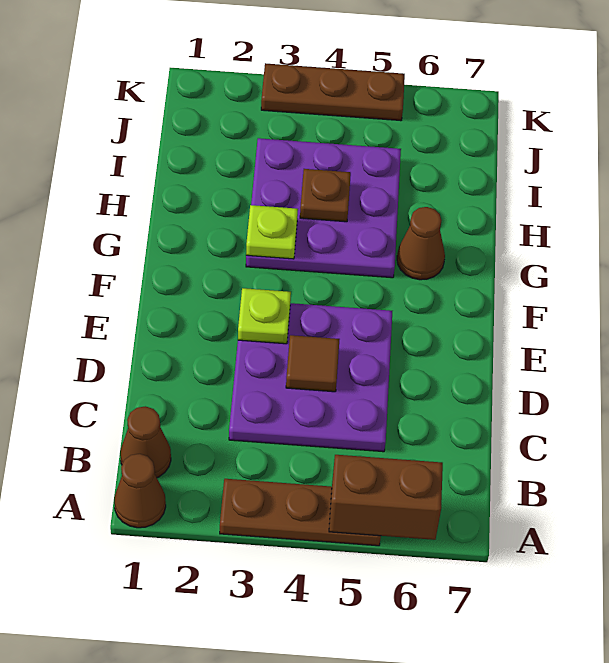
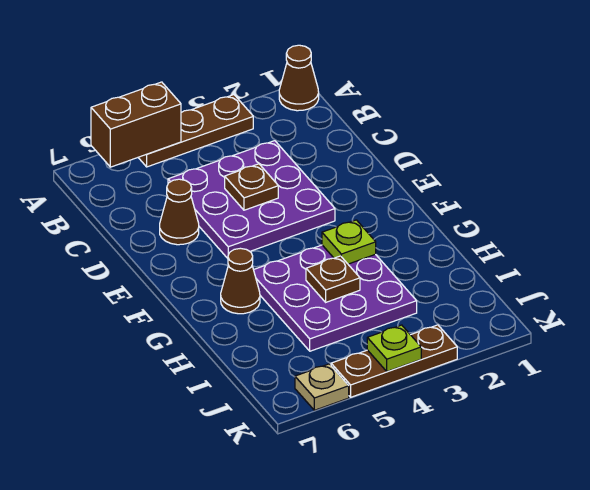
brown cone B1 level 1 -> brown cone D6 level 1
brown tile D4 level 2 -> brown plate D4 level 2
lime plate E3 level 2 -> lime plate K4 level 2
none -> tan plate K6 level 1

